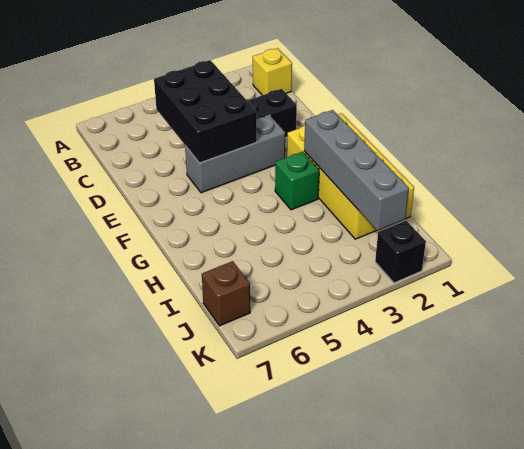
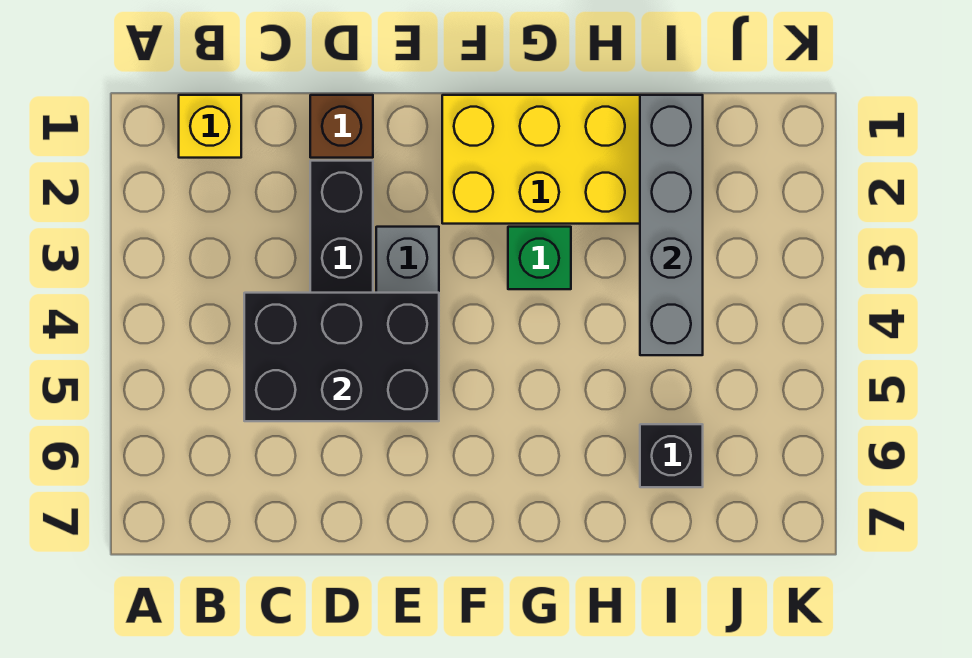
grey brick G2:J2 level 2 -> grey brick I1:I4 level 2
brown brick J7 level 1 -> brown brick D1 level 1
black brick K2 level 1 -> black brick I6 level 1

